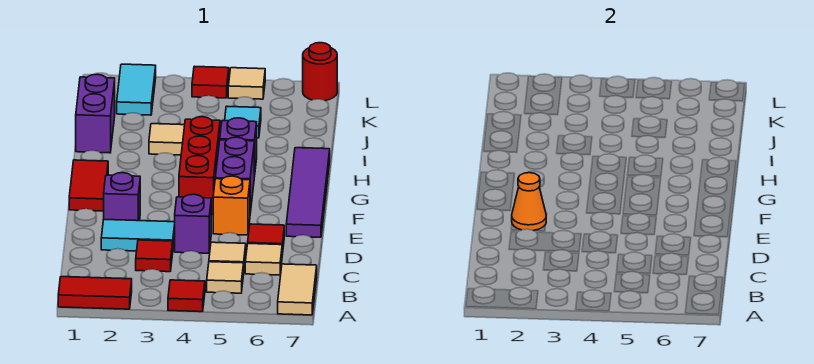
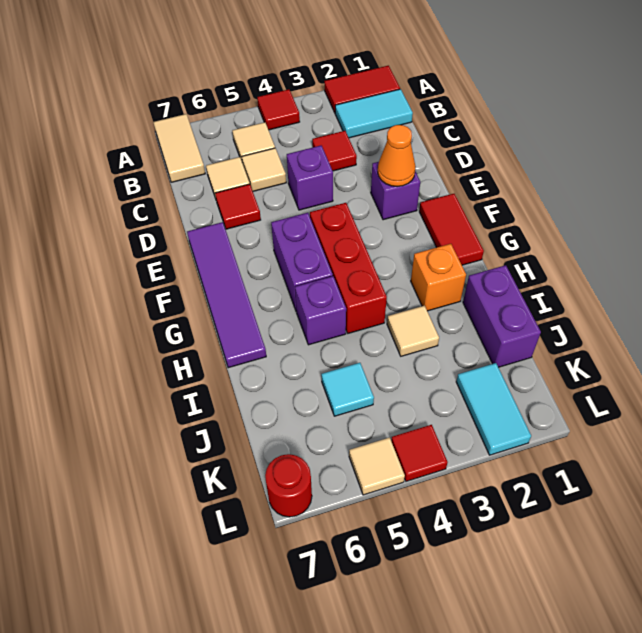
cyan tile D2:D3 level 1 -> cyan tile B1:B2 level 1
orange brick E5 level 1 -> orange brick H2 level 1

